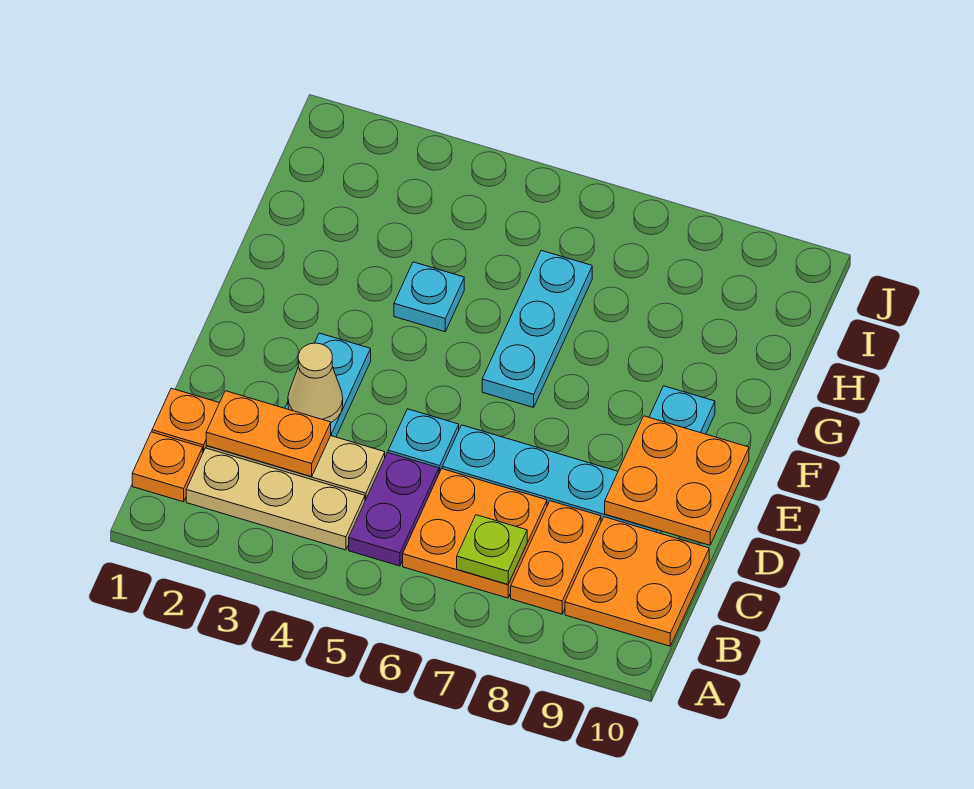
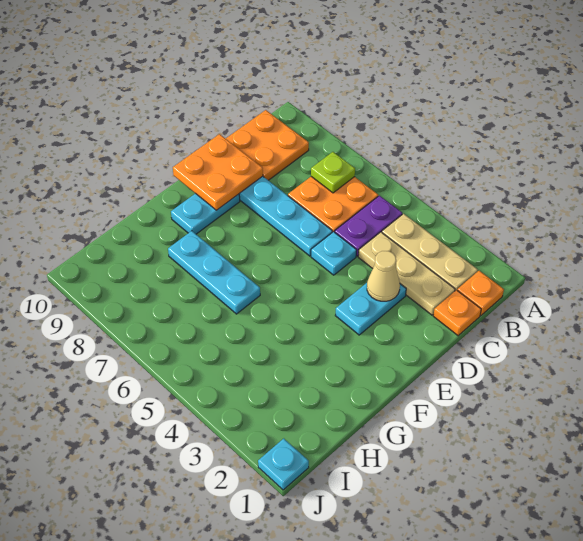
orange plate B8:C8 level 1 -> none
orange plate C2:C3 level 2 -> none
cyan plate F6:H6 level 1 -> cyan plate G6:G8 level 1
cyan plate G4 level 1 -> cyan plate J1 level 1

